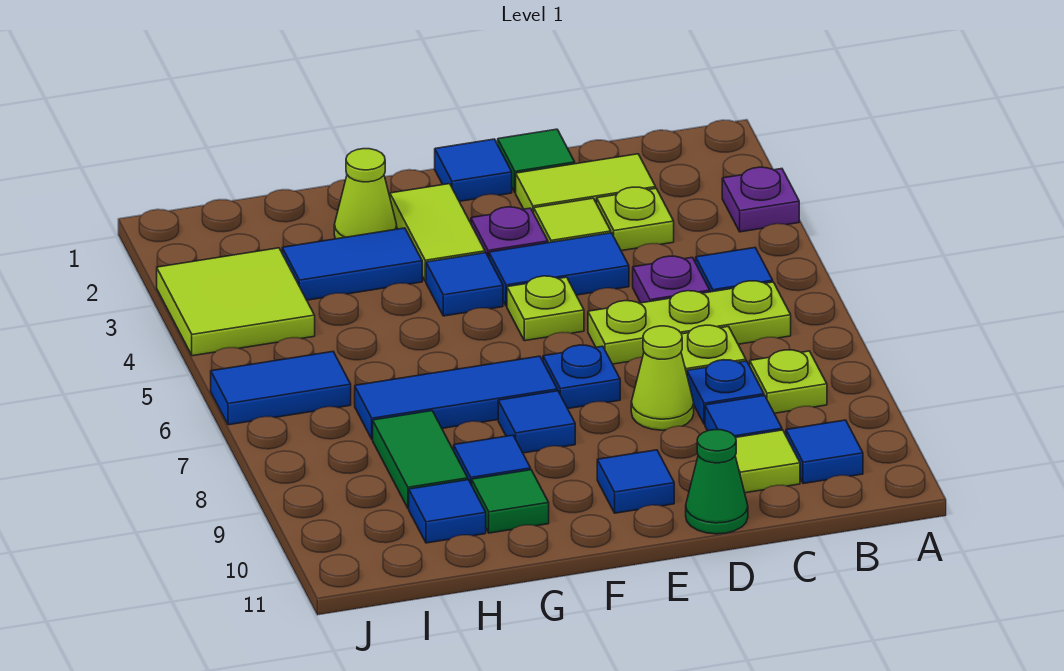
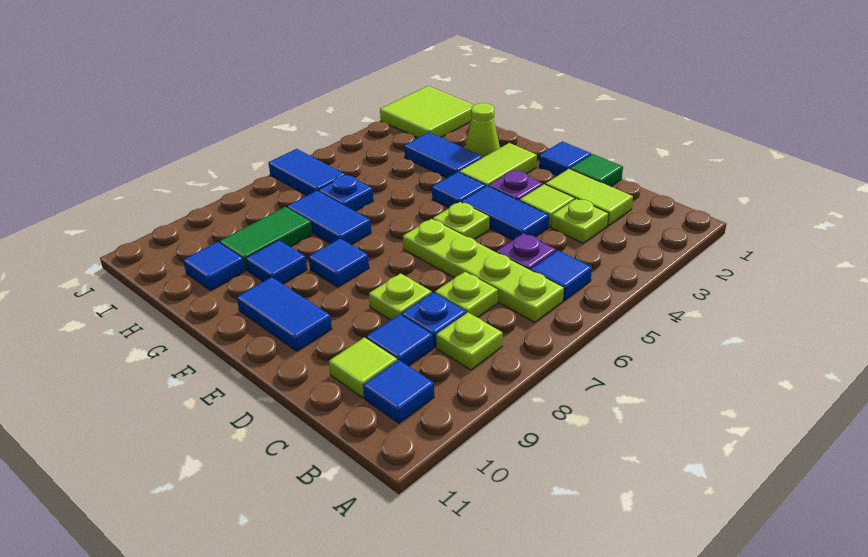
purple plate A3 level 1 -> none
lime plate B6:D6 level 1 -> lime plate B6:E6 level 1
lime cone D8 level 1 -> lime plate D8 level 1
green cone D11 level 1 -> none
blue plate E7 level 1 -> blue plate H6 level 1
blue tile E10 level 1 -> blue tile E10:F10 level 1
blue tile F7:H7 level 1 -> blue tile G7:H7 level 1
green tile G10 level 1 -> none
lime tile I3:J4 level 1 -> lime tile I1:J2 level 1

